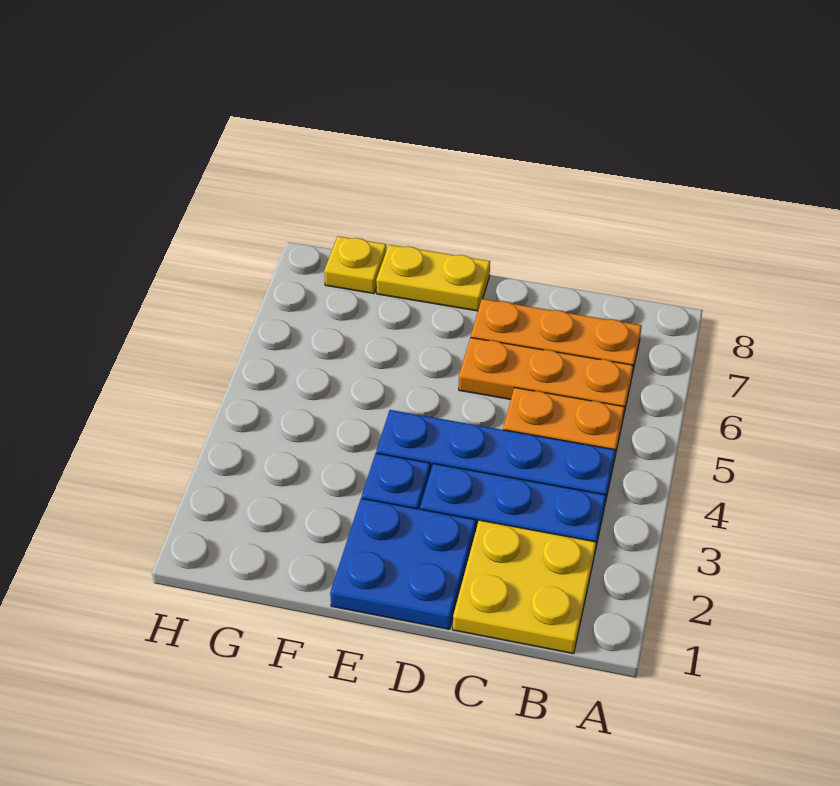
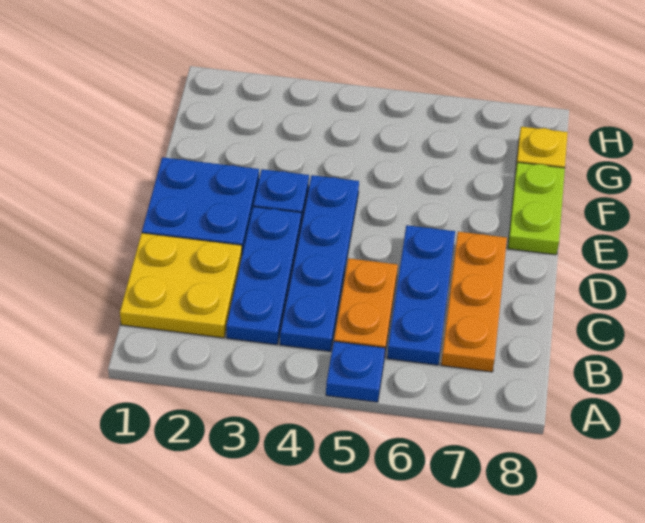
none -> blue plate A5 level 1
orange plate B6:D6 level 1 -> blue plate B6:D6 level 1
yellow plate E8:F8 level 1 -> lime plate E8:F8 level 1

